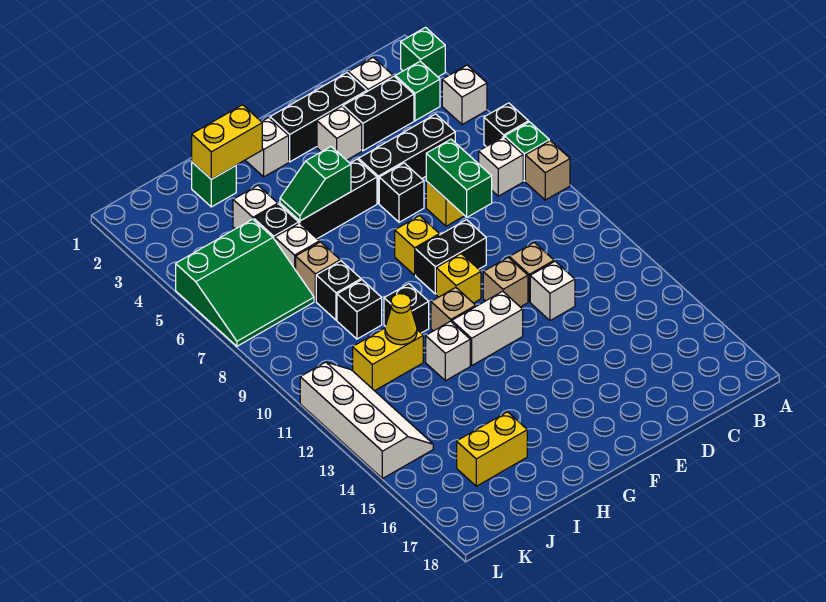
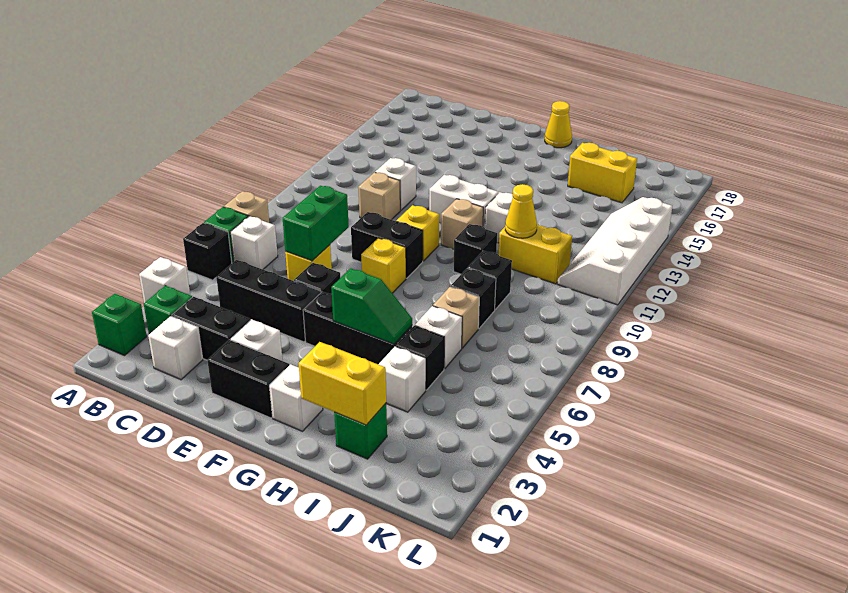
black brick D2:F2 level 1 -> black brick E2:F2 level 1
tan brick E11 level 1 -> none
none -> yellow cone G18 level 1
green slope J5:L7 level 1 top 5 -> none

